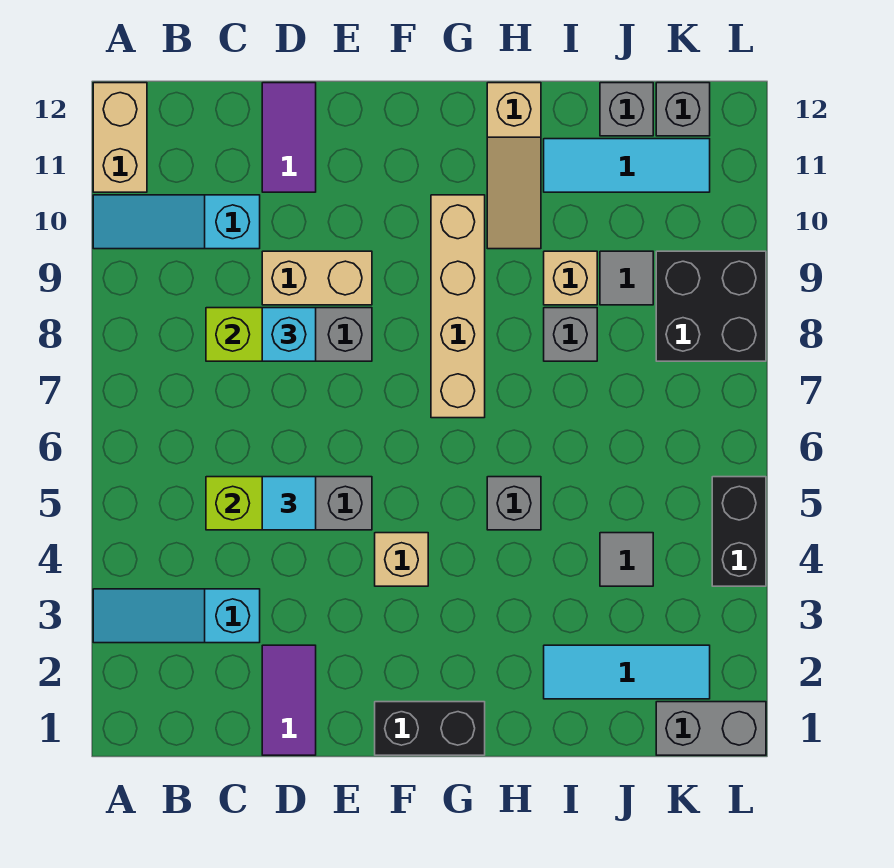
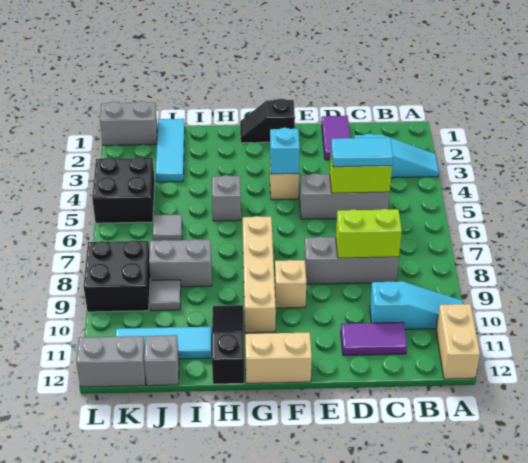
cyan tile D5 level 3 -> cyan tile C5:D5 level 3
cyan brick D8 level 3 -> cyan brick F4 level 2
tan brick D9:E9 level 1 -> tan brick F12:G12 level 1
purple tile D11:D12 level 1 -> purple tile C11:D11 level 1
black brick F1:G1 level 1 -> black slope F1:G1 level 1 top F
tan slope H10:H12 level 1 top 12 -> black slope H10:H12 level 1 top 12
cyan tile I2:K2 level 1 -> cyan tile J1:J3 level 1
grey brick I8 level 1 -> grey brick I8:J8 level 1
tan brick I9 level 1 -> tan brick F9 level 1
grey tile J4 level 1 -> grey tile J6 level 1
grey brick K12 level 1 -> grey brick K12:L12 level 1
black brick L4:L5 level 1 -> black brick K4:L5 level 1

